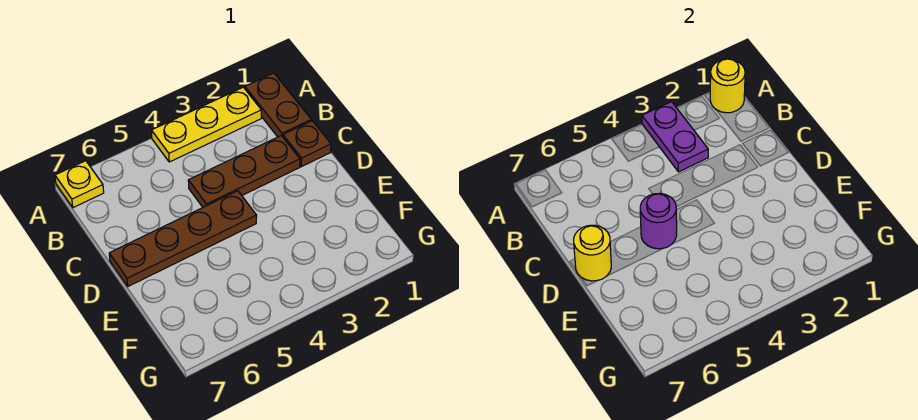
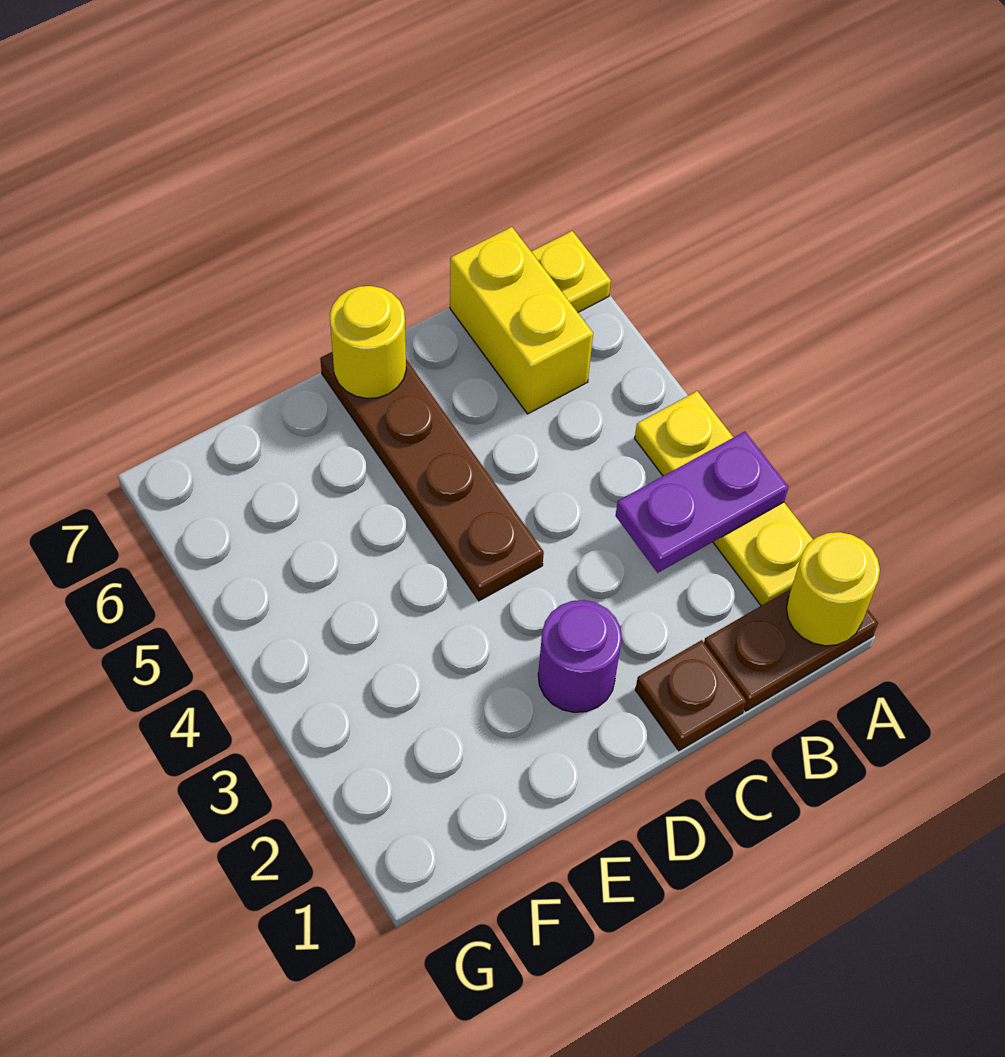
none -> yellow brick B6:B7 level 1
brown plate C2:C4 level 1 -> none
purple round brick D5 level 2 -> purple round brick D2 level 1

